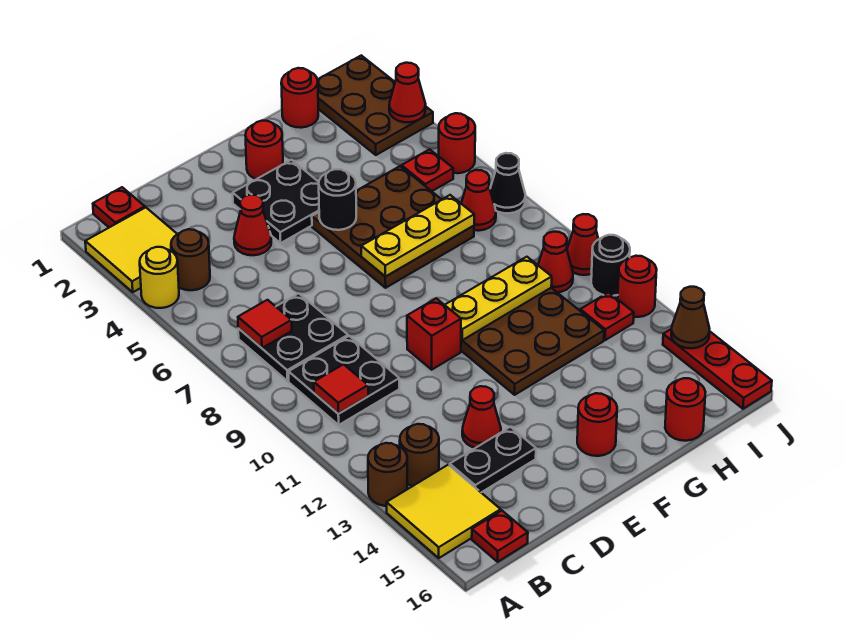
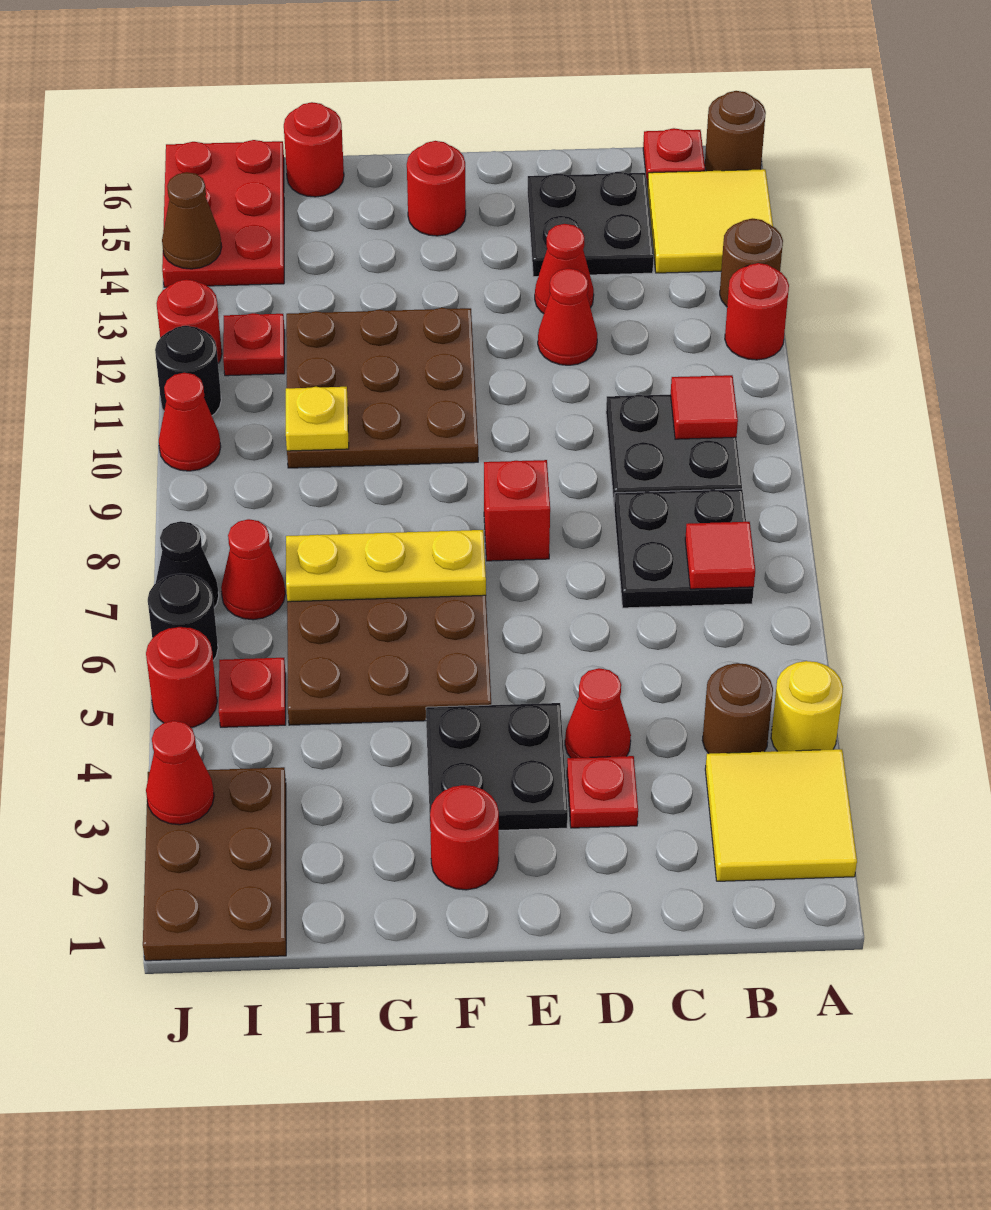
red plate B1 level 1 -> red plate D3 level 1
brown round brick B13 level 1 -> brown round brick A16 level 1
black plate C14:D14 level 1 -> black plate C14:D15 level 1
red brick E10 level 1 -> red brick E8 level 1
black round brick F5 level 2 -> black round brick J6 level 1
yellow plate F10:H10 level 2 -> yellow plate H10 level 2
red round brick H1 level 1 -> red round brick A12 level 1
red cone I10 level 1 -> red cone D12 level 1
red plate J14:J16 level 1 -> red plate I14:J16 level 1

